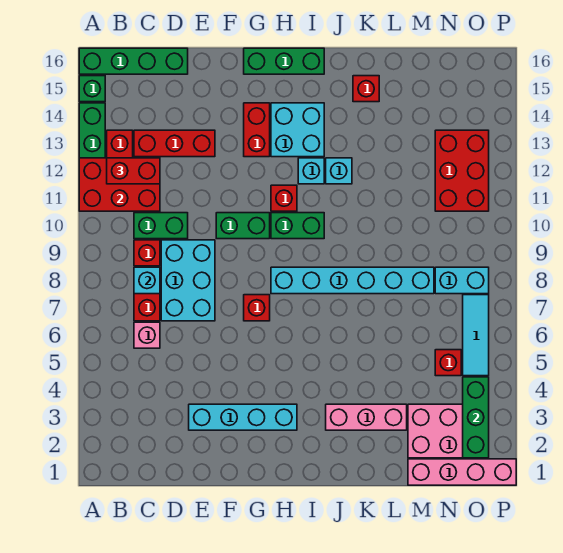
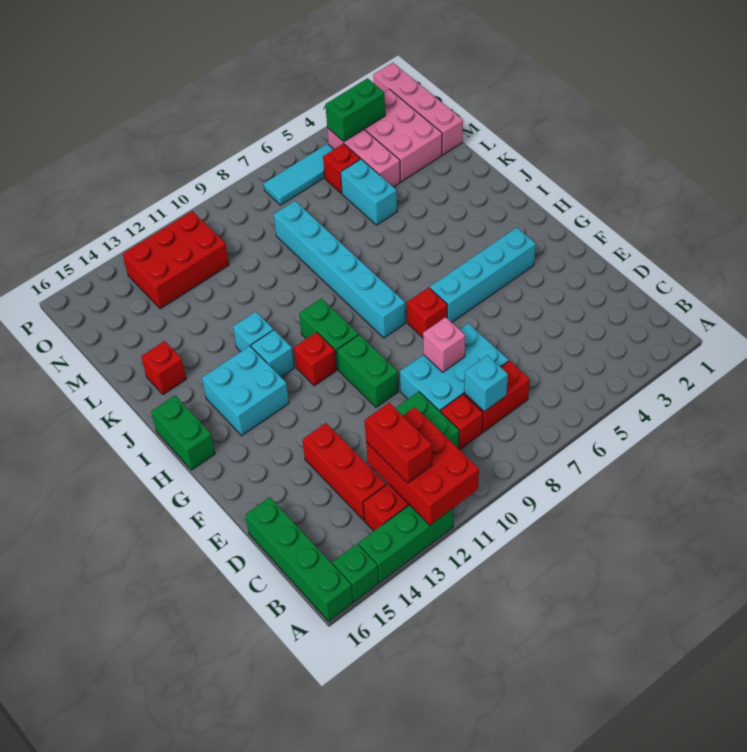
pink brick C6 level 1 -> pink brick E8 level 2
cyan brick E3:H3 level 1 -> cyan brick G3:G6 level 1
red brick G13:G14 level 1 -> none
green brick G16:I16 level 1 -> green brick H16:I16 level 1
pink brick J3:L3 level 1 -> pink brick M4:O4 level 1
cyan brick N8:O8 level 1 -> cyan brick L5:M5 level 1
green brick O2:O4 level 2 -> green brick O3:O4 level 2

